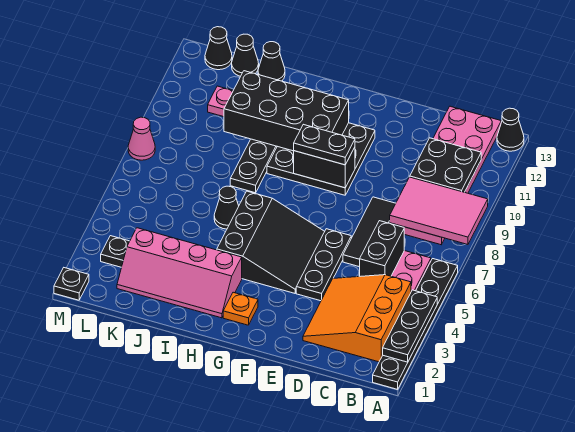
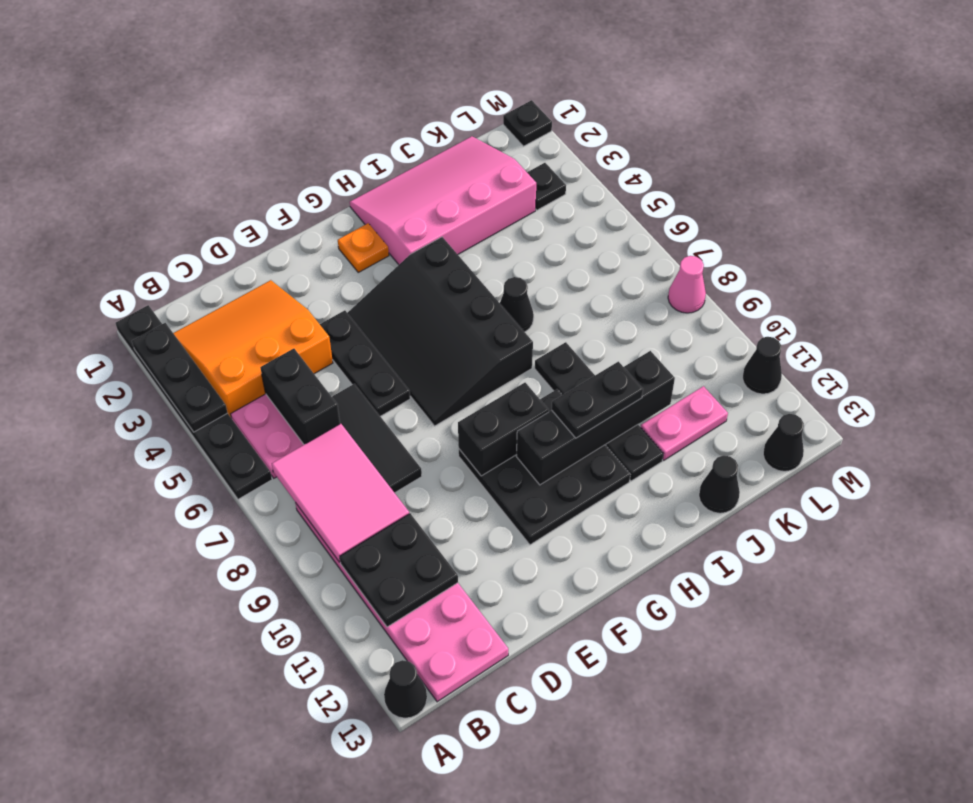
pink tile A8:C9 level 2 -> pink tile B7:C9 level 2
orange slope B2:D4 level 1 top B -> orange slope B2:D4 level 1 top 4
black slope F4:H6 level 1 top H -> black slope F4:H7 level 1 top H
black plate F9:G9 level 3 -> black plate H10:I10 level 3
black brick G10:J11 level 2 -> black brick G10:J10 level 2
pink slope H2:K3 level 1 top 3 -> pink slope H1:K3 level 1 top 3
black cone K13 level 1 -> black cone M11 level 1

